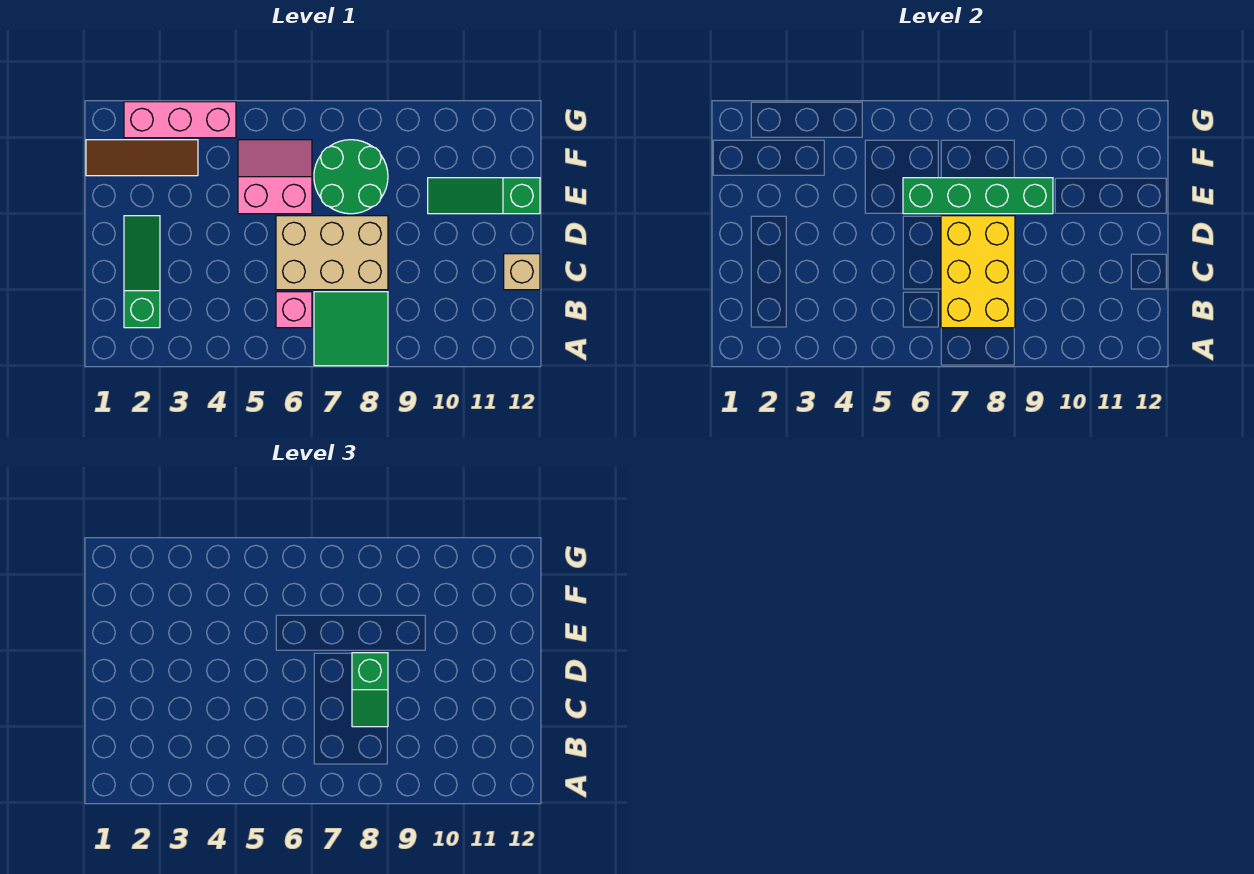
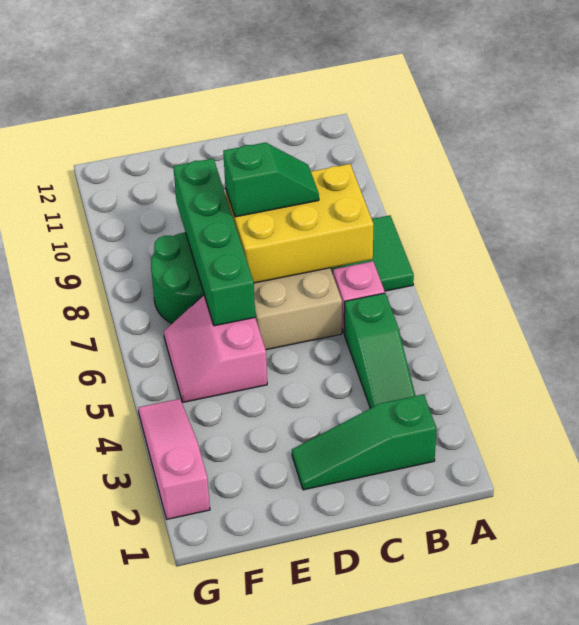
tan brick C12 level 1 -> none
green slope E10:E12 level 1 top 12 -> green slope B3:B5 level 1 top 5
brown tile F1:F3 level 1 -> none
pink brick G2:G4 level 1 -> pink slope G2:G4 level 1 top 2

